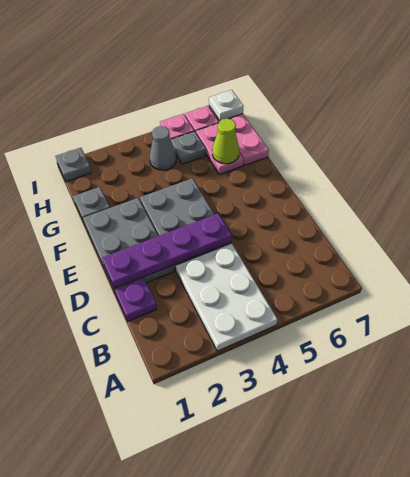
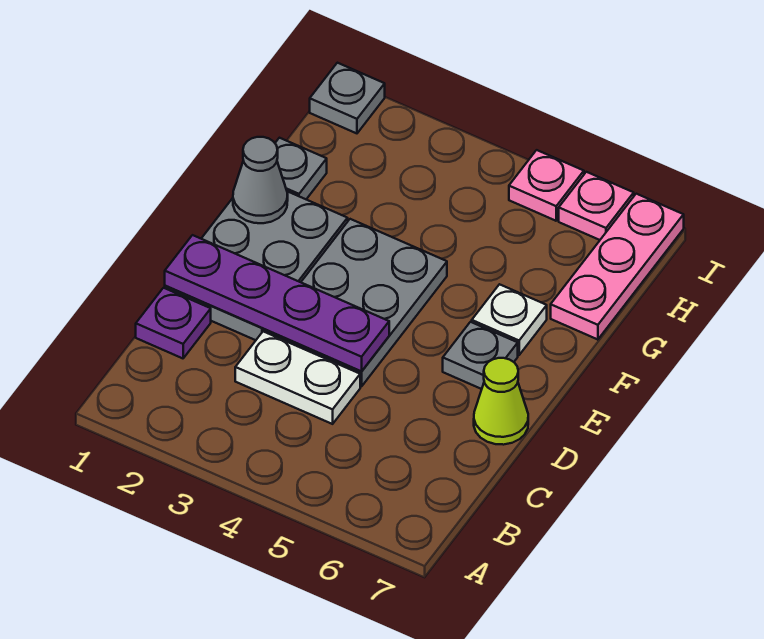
white plate A3:C4 level 1 -> white plate C3:C4 level 1
pink plate G6:H6 level 1 -> none
lime cone G6 level 2 -> lime cone D7 level 1
grey cone H4 level 1 -> grey cone F1 level 2
grey plate H5 level 1 -> grey plate E6 level 1
white plate I7 level 2 -> white plate F6 level 1

